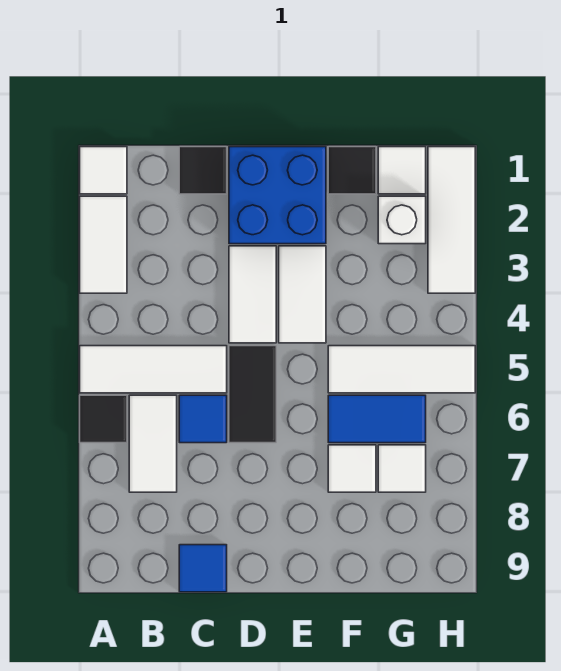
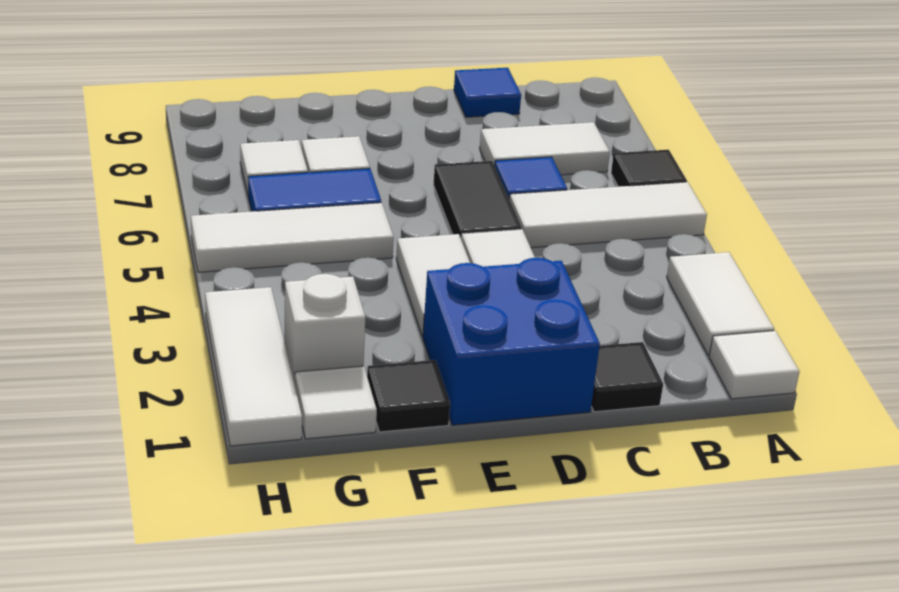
white tile B6:B7 level 1 -> white tile B7:C7 level 1

